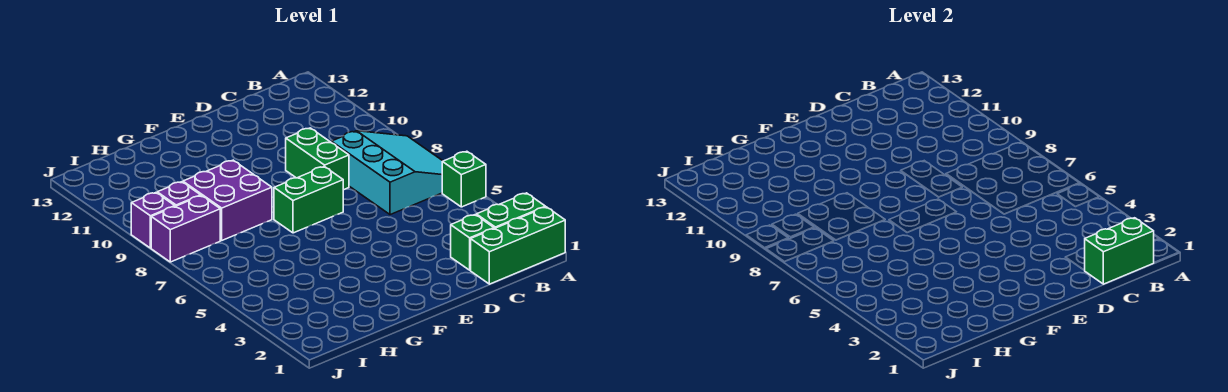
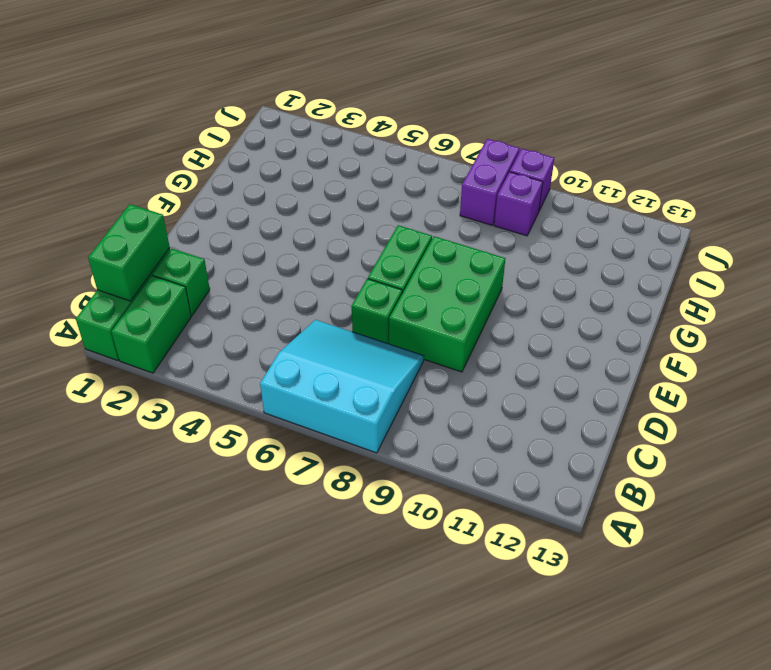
green brick A5 level 1 -> green brick D7 level 1
cyan slope A6:C8 level 1 top C -> cyan slope A6:C8 level 1 top A
green brick D8:D9 level 1 -> green brick D8:F9 level 1
purple brick G8:H9 level 1 -> none

